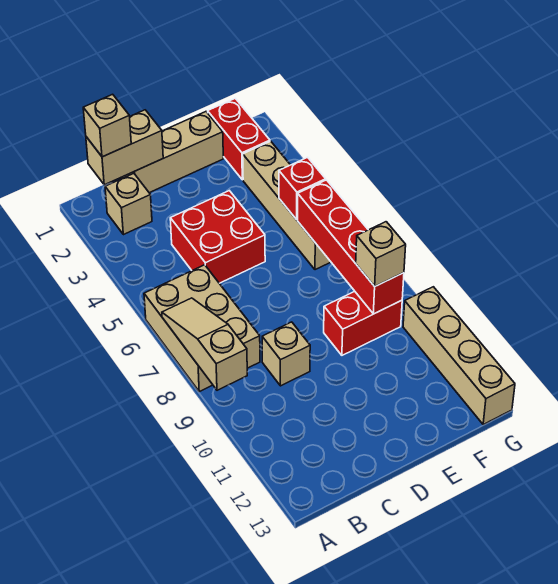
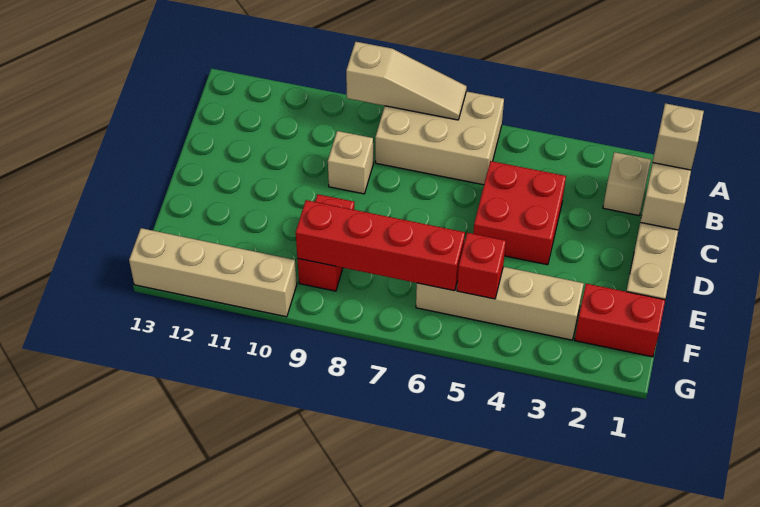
tan brick F9 level 3 -> none

